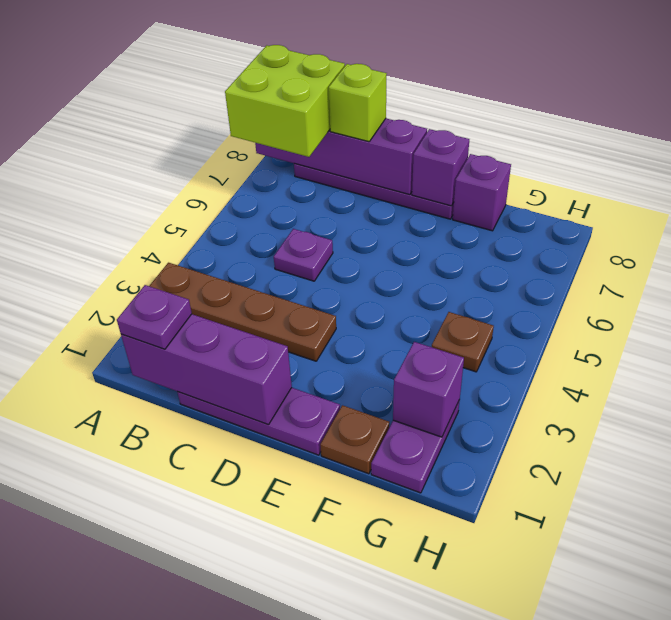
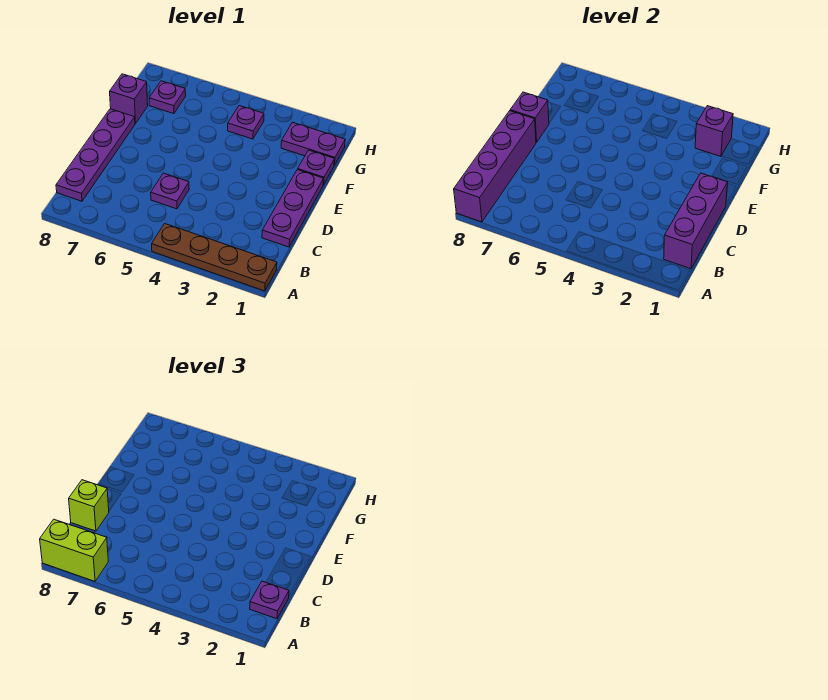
brown plate A3:D3 level 1 -> brown plate A1:A4 level 1
lime brick A7:B8 level 3 -> lime brick A7:A8 level 3
brown plate F1 level 1 -> purple plate F1 level 1
brown plate G4 level 1 -> purple plate G4 level 1
none -> purple plate G7 level 1

